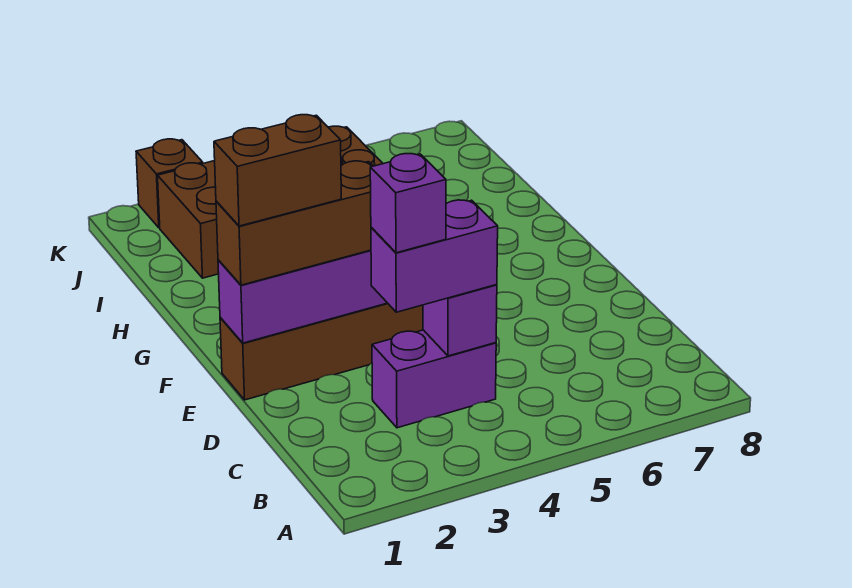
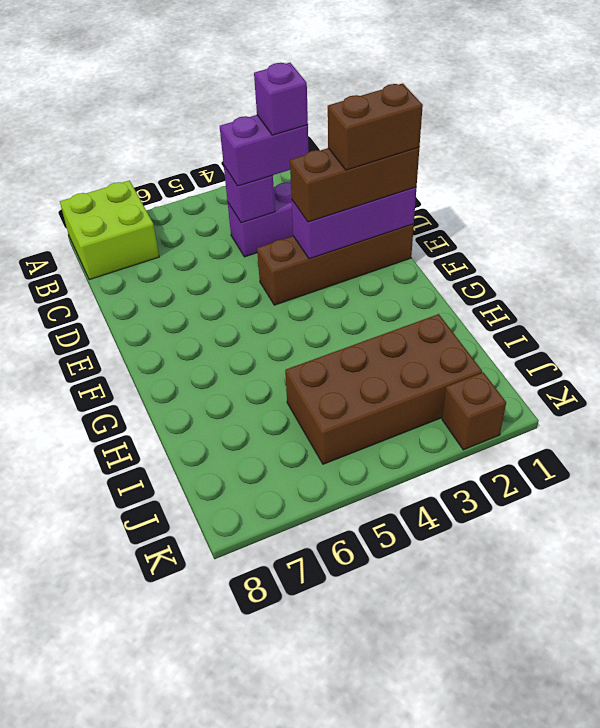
none -> lime brick A7:B8 level 1

